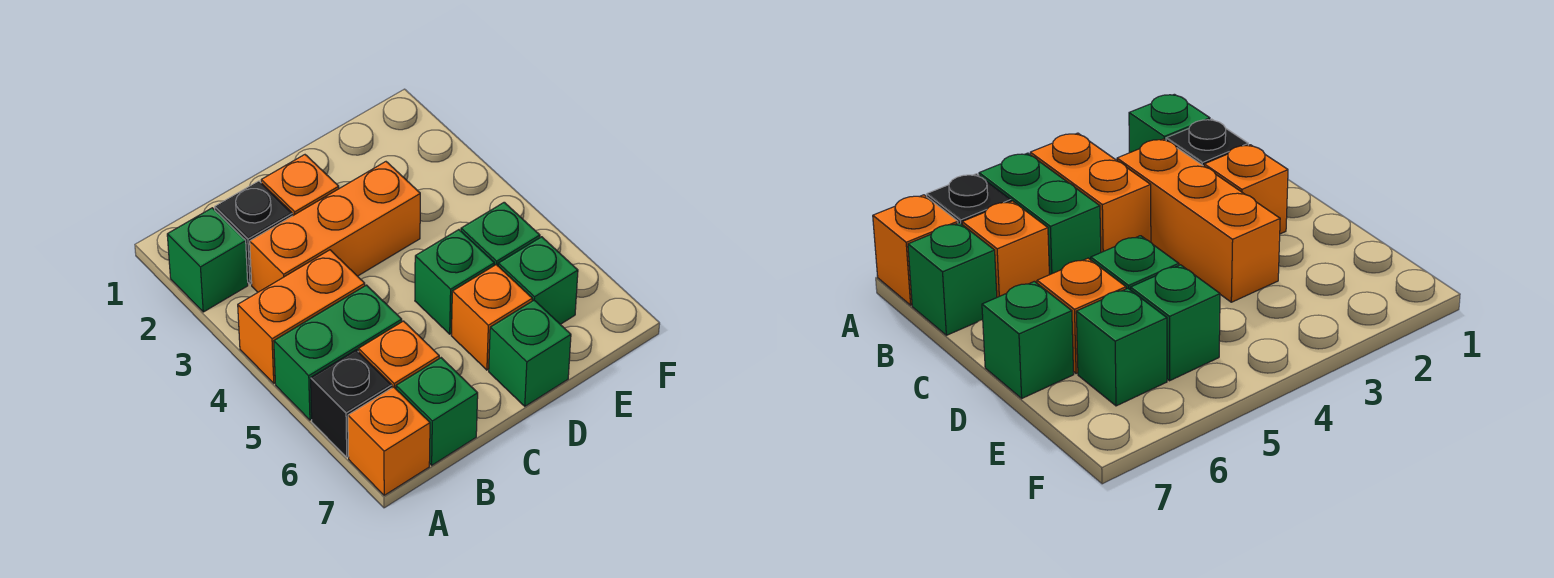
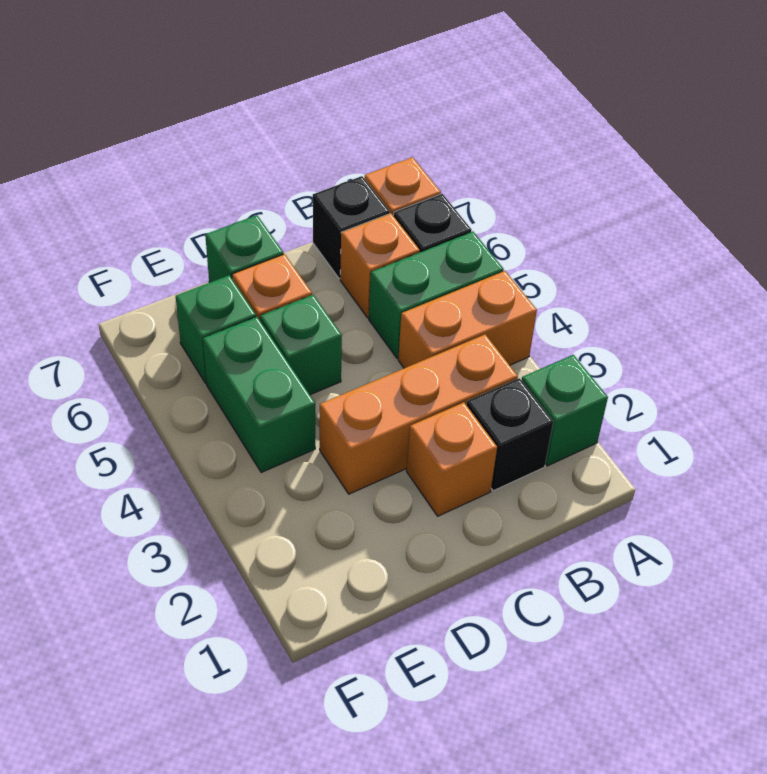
green brick B7 level 1 -> black brick B7 level 1
green brick E5 level 1 -> green brick E4:E5 level 1

